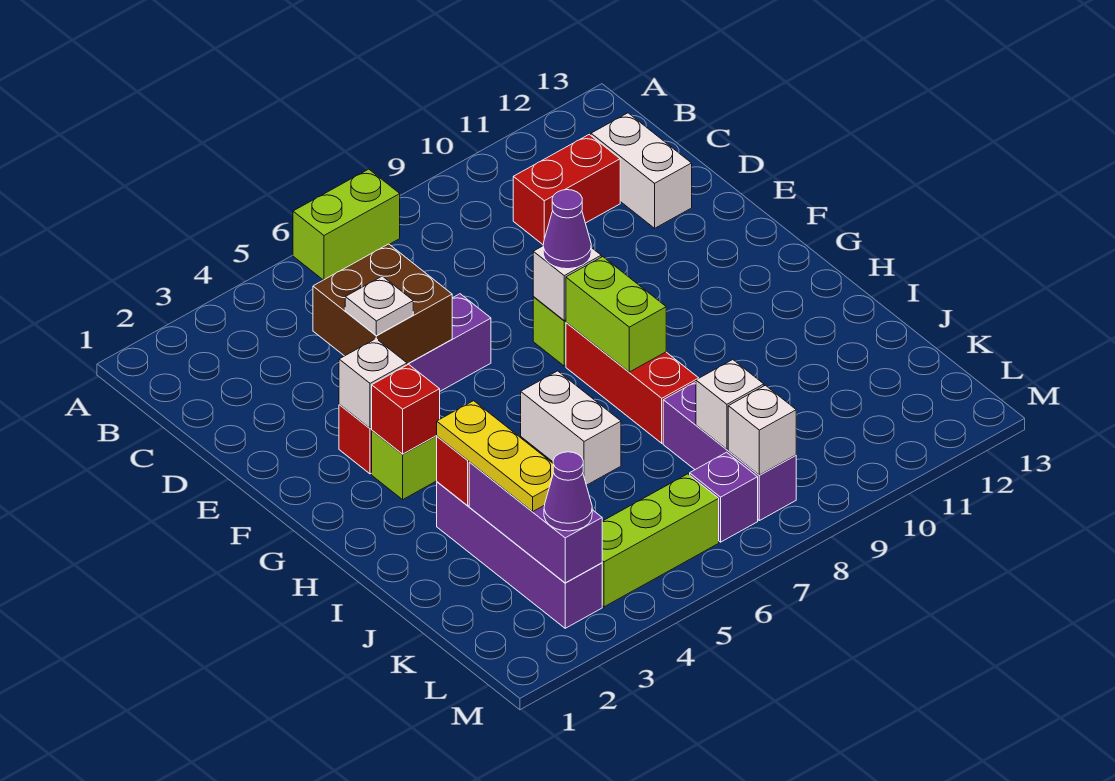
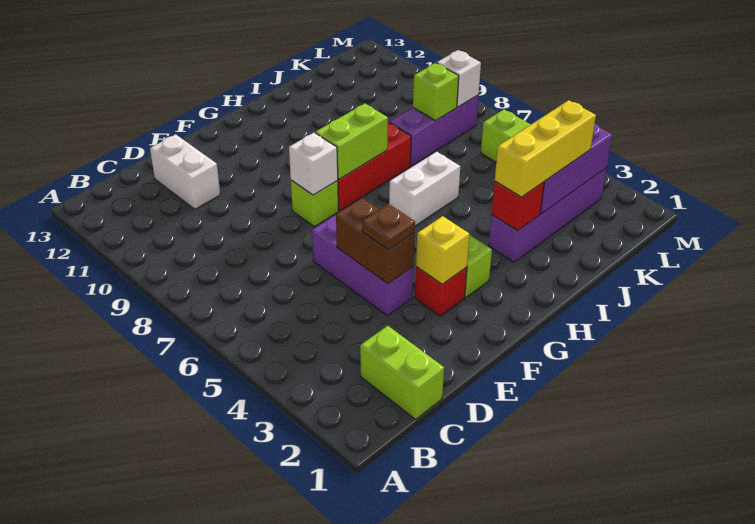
lime brick A6:A7 level 1 -> lime brick C1:C2 level 1
red brick C10:C11 level 1 -> none
white brick C12:D12 level 1 -> white brick D11:D12 level 1
brown brick D4:E5 level 2 -> brown brick E4:E5 level 2
white plate E4 level 3 -> brown plate E4 level 3
white brick F3 level 2 -> yellow brick F3 level 2
purple cone F8 level 3 -> none
red brick G3 level 2 -> none
yellow plate I3:K3 level 3 -> yellow brick I3:K3 level 3
white brick K8 level 2 -> lime brick K8 level 2
purple cone L3 level 3 -> none
purple brick L7 level 1 -> none

